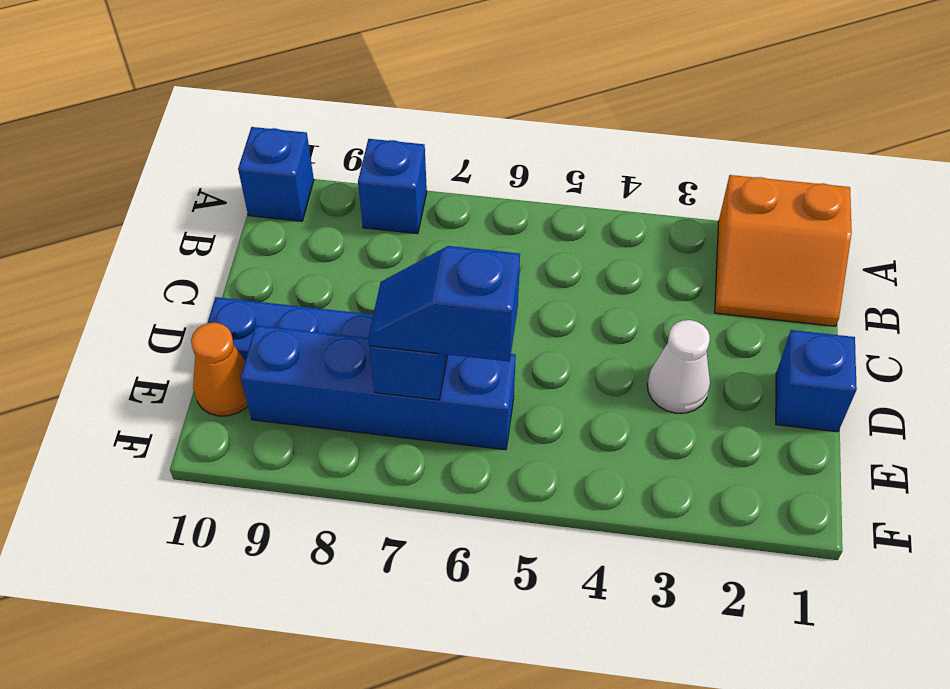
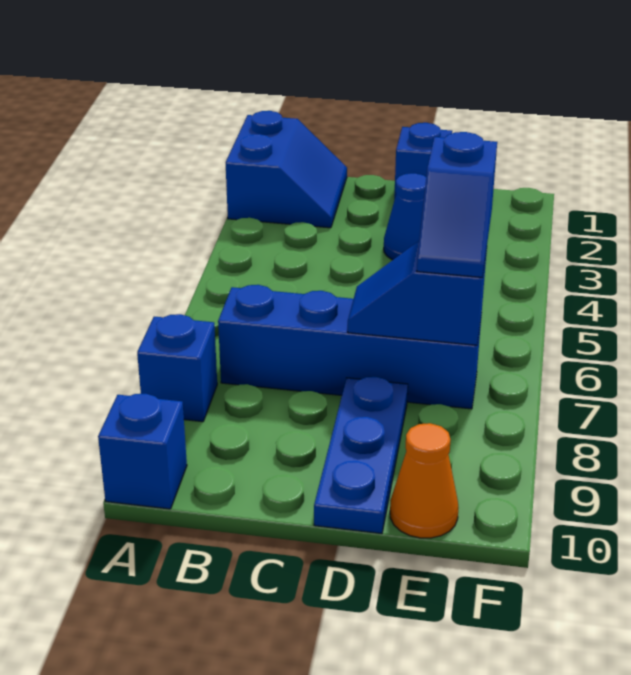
orange slope A1:B2 level 1 top A -> blue slope A1:B2 level 1 top A
white cone D3 level 1 -> blue cone D3 level 1
blue brick E6:E9 level 1 -> blue brick B7:E7 level 1

